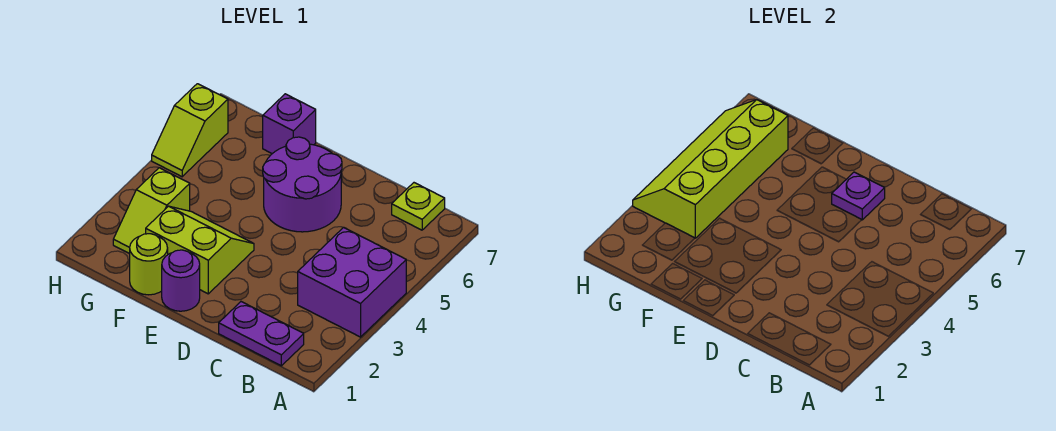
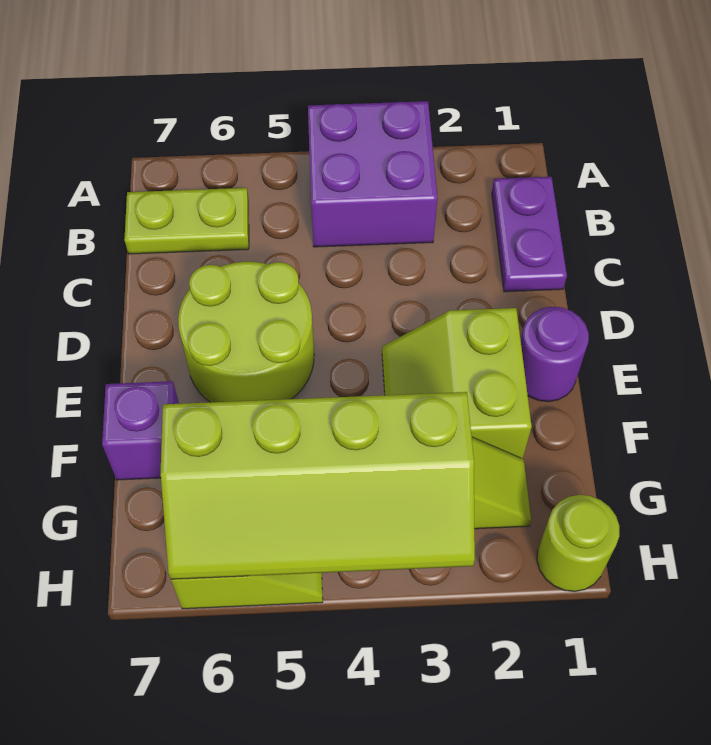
lime plate B7 level 1 -> lime plate B6:B7 level 1
purple round brick D5:E6 level 1 -> lime round brick D5:E6 level 1
purple plate D6 level 2 -> none
lime round brick F1 level 1 -> lime round brick H1 level 1

